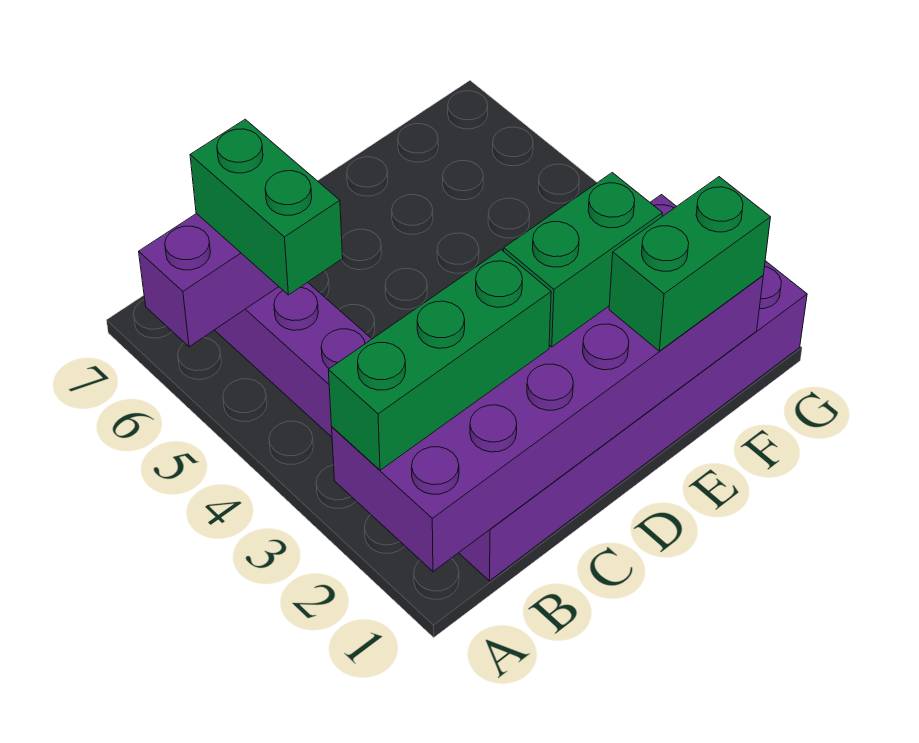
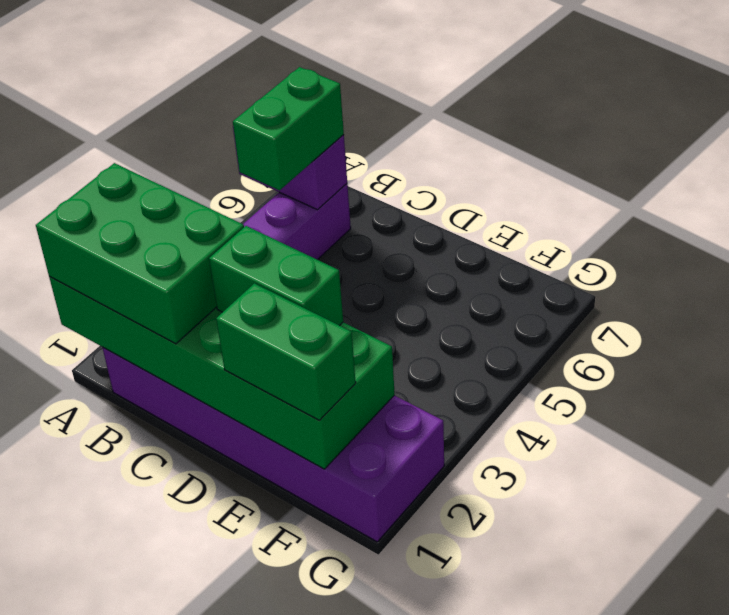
purple brick A1:F2 level 2 -> green brick A1:F2 level 2
green brick A2:C2 level 3 -> green brick A1:C2 level 3

